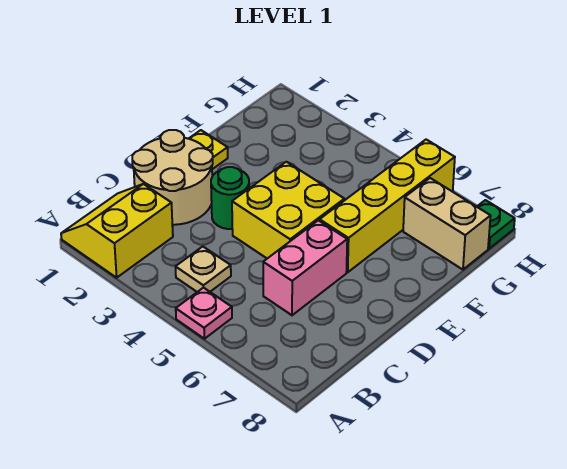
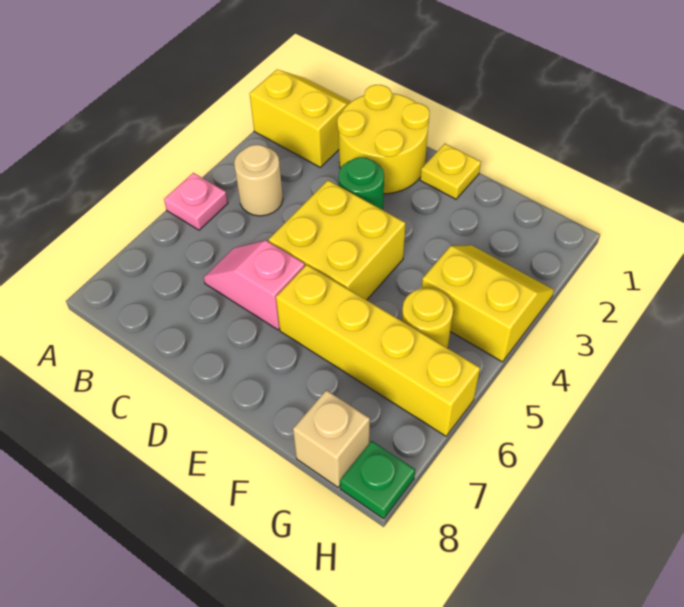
tan plate B4 level 1 -> tan round brick B4 level 1
tan round brick C1:D2 level 1 -> yellow round brick C1:D2 level 1
pink brick C6:D6 level 1 -> pink slope C6:D6 level 1 top D
none -> yellow slope G3:H4 level 1 top 4
none -> yellow round brick G5 level 1
tan brick G7:G8 level 1 -> tan brick G8 level 1

